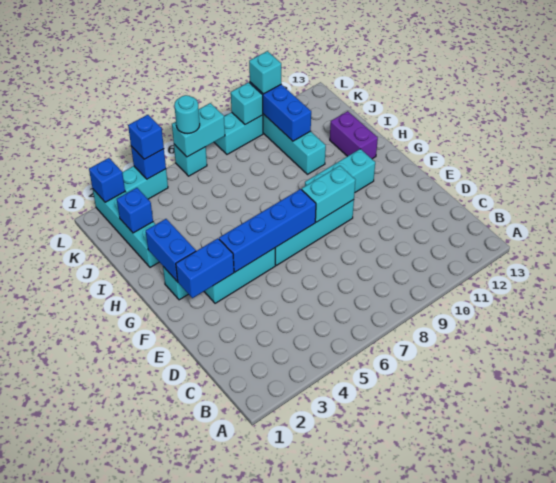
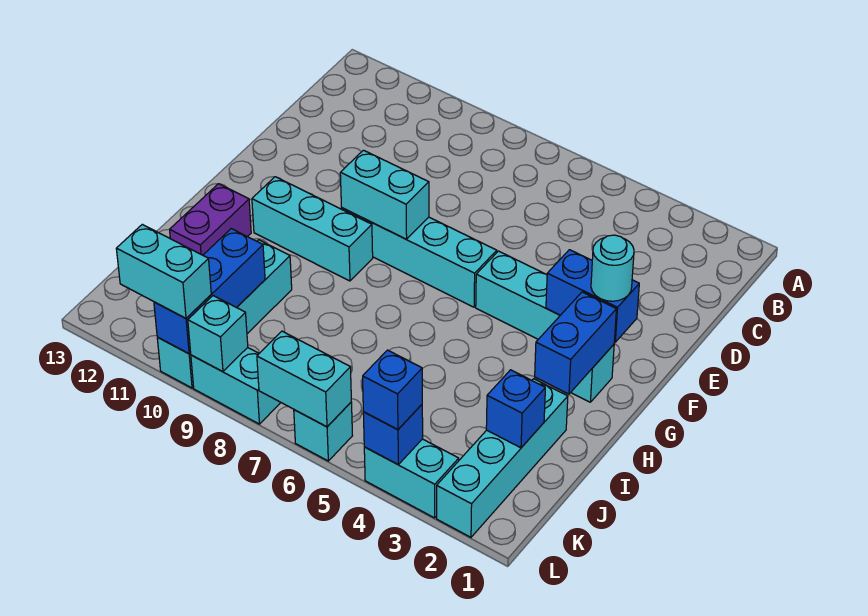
blue brick F4:F7 level 2 -> none
blue brick L2 level 2 -> none
cyan round brick L6 level 3 -> cyan round brick F2 level 3
cyan brick L10 level 3 -> cyan brick L10:L11 level 3

